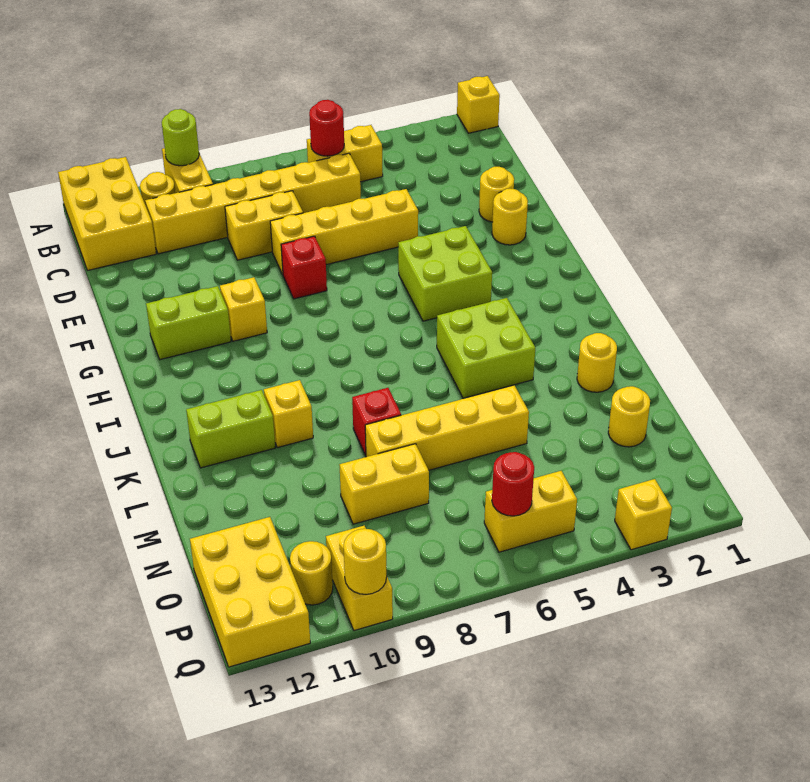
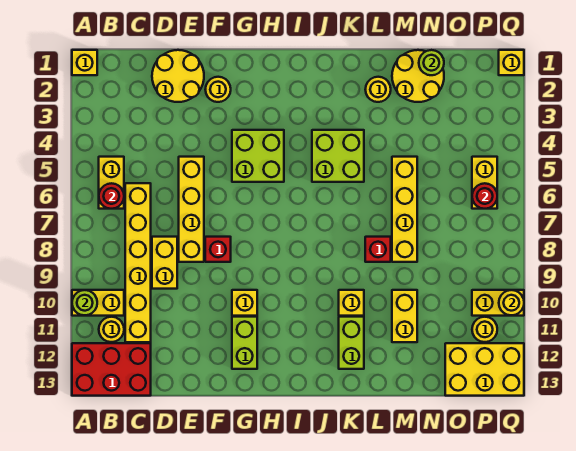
yellow brick A12:C13 level 1 -> red brick A12:C13 level 1
yellow round brick E2 level 1 -> yellow round brick D1:E2 level 1
none -> lime round brick N1 level 2
yellow round brick N2 level 1 -> yellow round brick M1:N2 level 1
yellow brick N8:N9 level 1 -> yellow brick M10:M11 level 1
yellow brick Q3 level 1 -> yellow brick Q1 level 1

